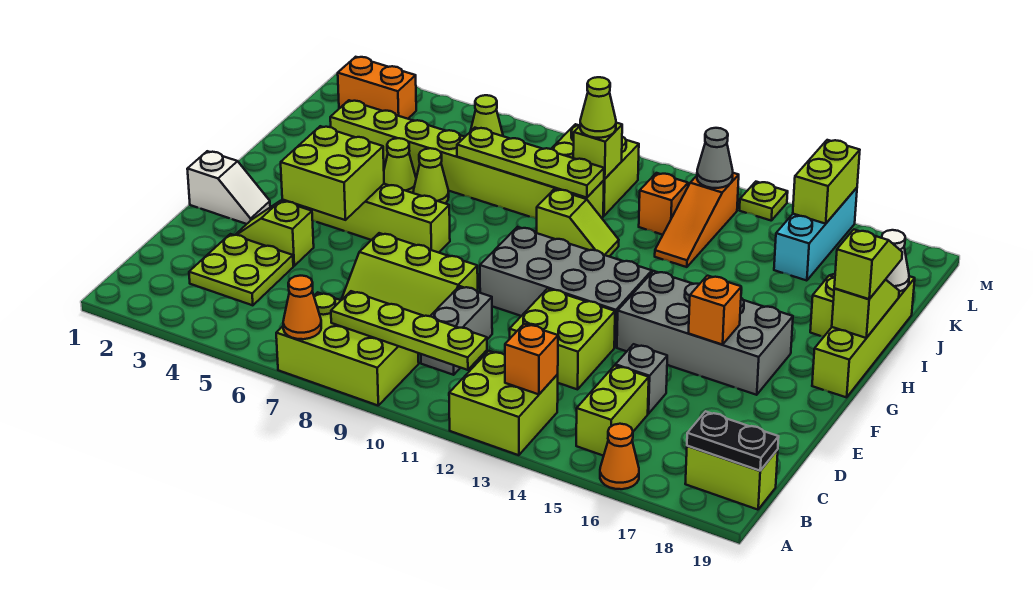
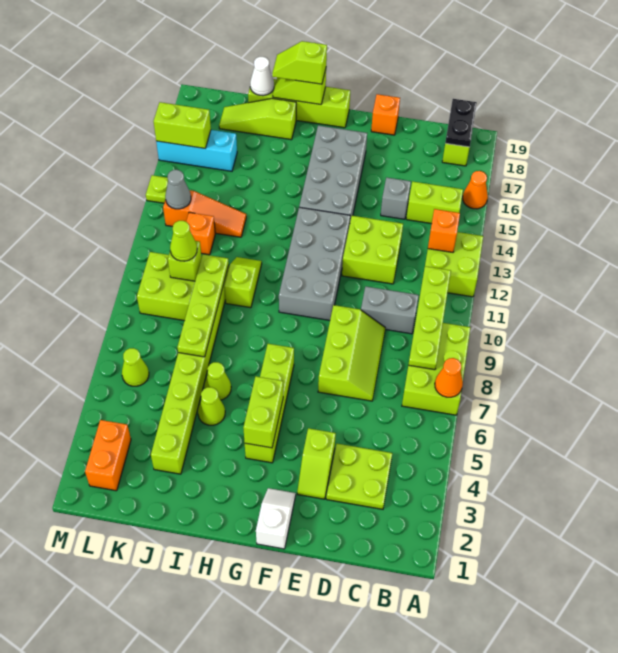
lime brick F4:G5 level 2 -> lime brick G4:G5 level 2
orange brick F16 level 2 -> orange brick E19 level 1

